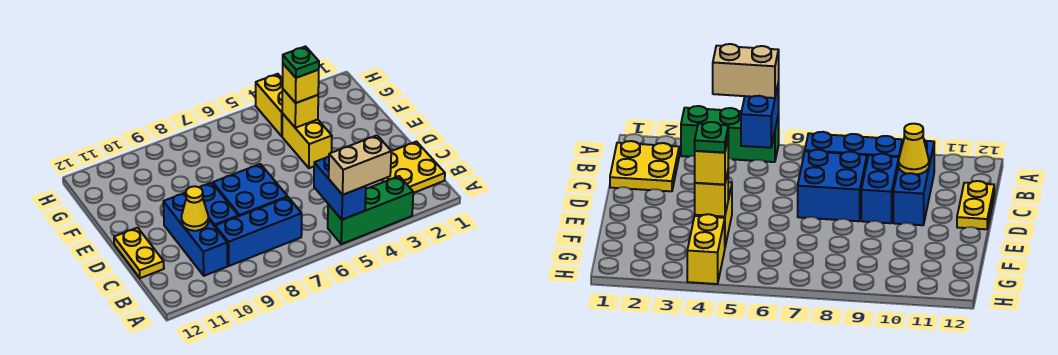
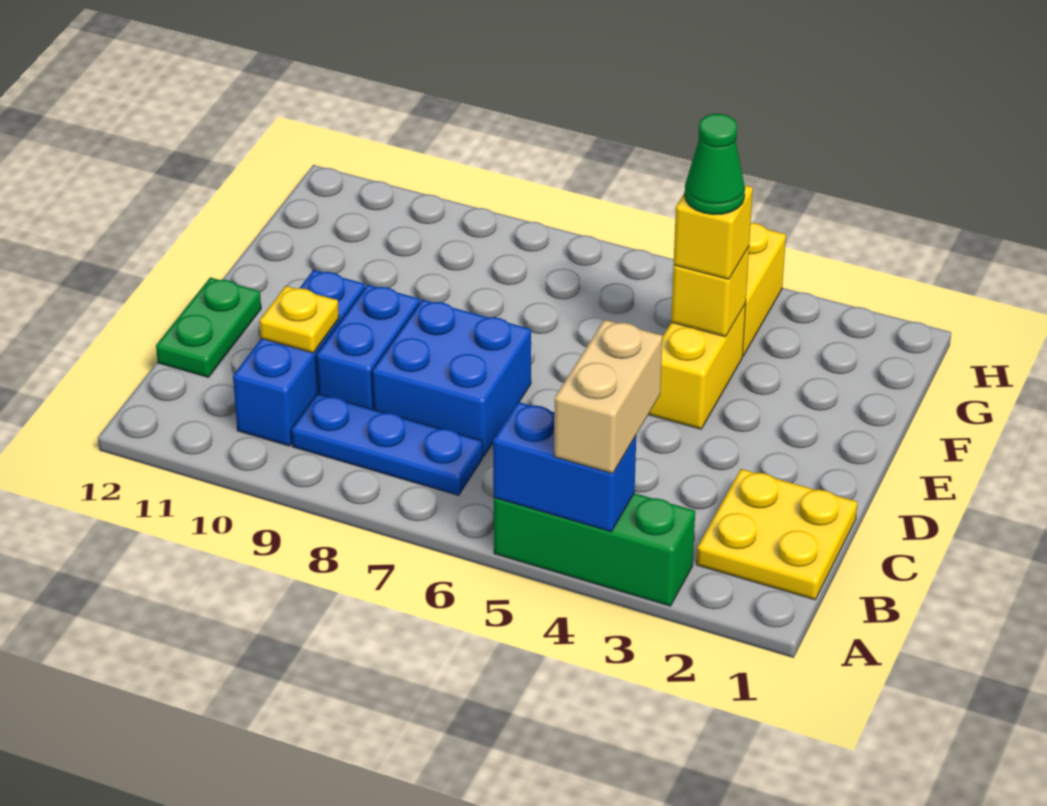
tan brick A4:A5 level 3 -> tan brick A4:B4 level 3
blue brick A5:B5 level 2 -> blue brick A4:A5 level 2
blue brick B7:B9 level 1 -> blue plate B7:B9 level 1
yellow cone C10 level 2 -> yellow plate C10 level 2
yellow plate C12:D12 level 1 -> green plate C12:D12 level 1
green plate F4 level 4 -> green cone F4 level 4

